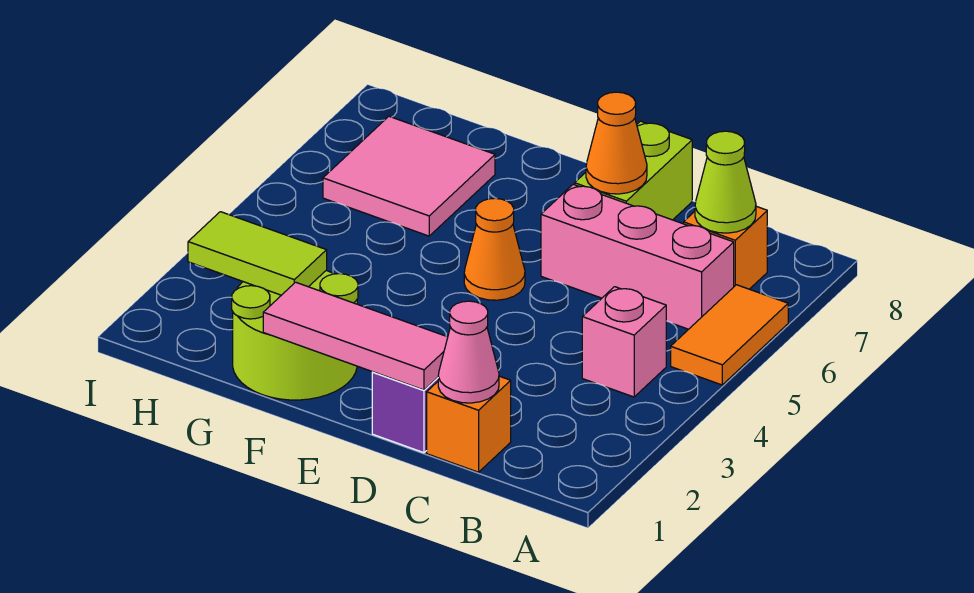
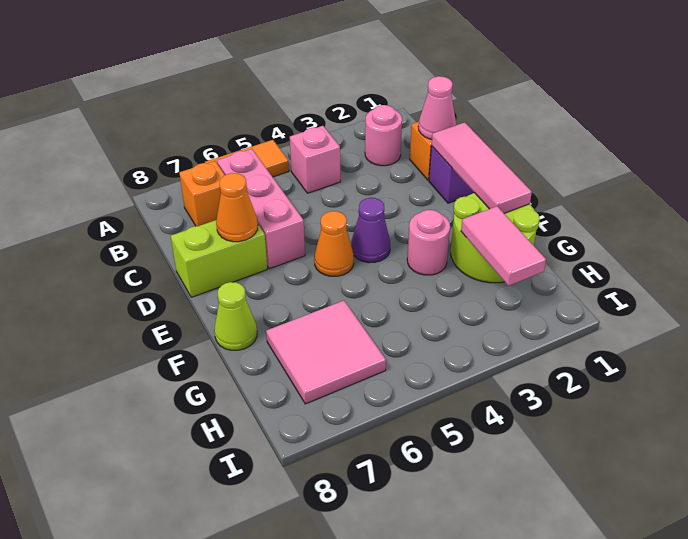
none -> pink round brick B2 level 1
lime cone B7 level 2 -> lime cone F8 level 1
none -> purple cone E4 level 1
none -> pink round brick F3 level 1
lime tile G2:H2 level 2 -> pink tile G2:H2 level 2

